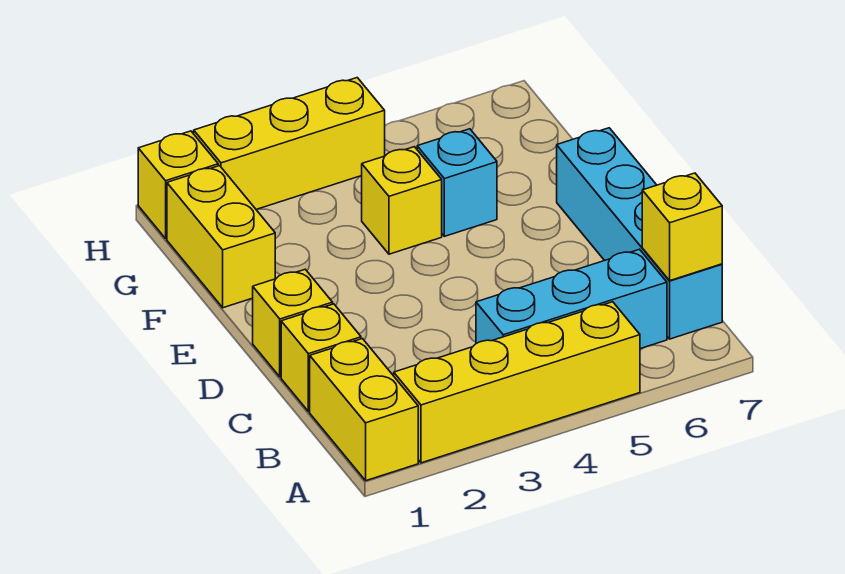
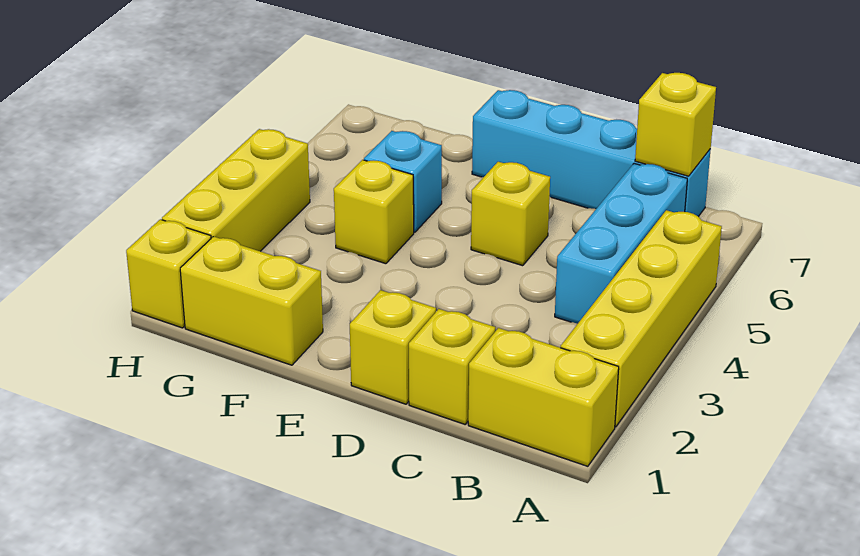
none -> yellow brick D5 level 1

